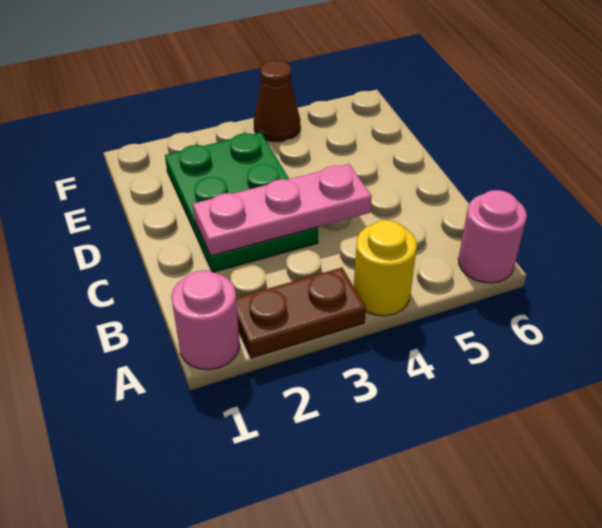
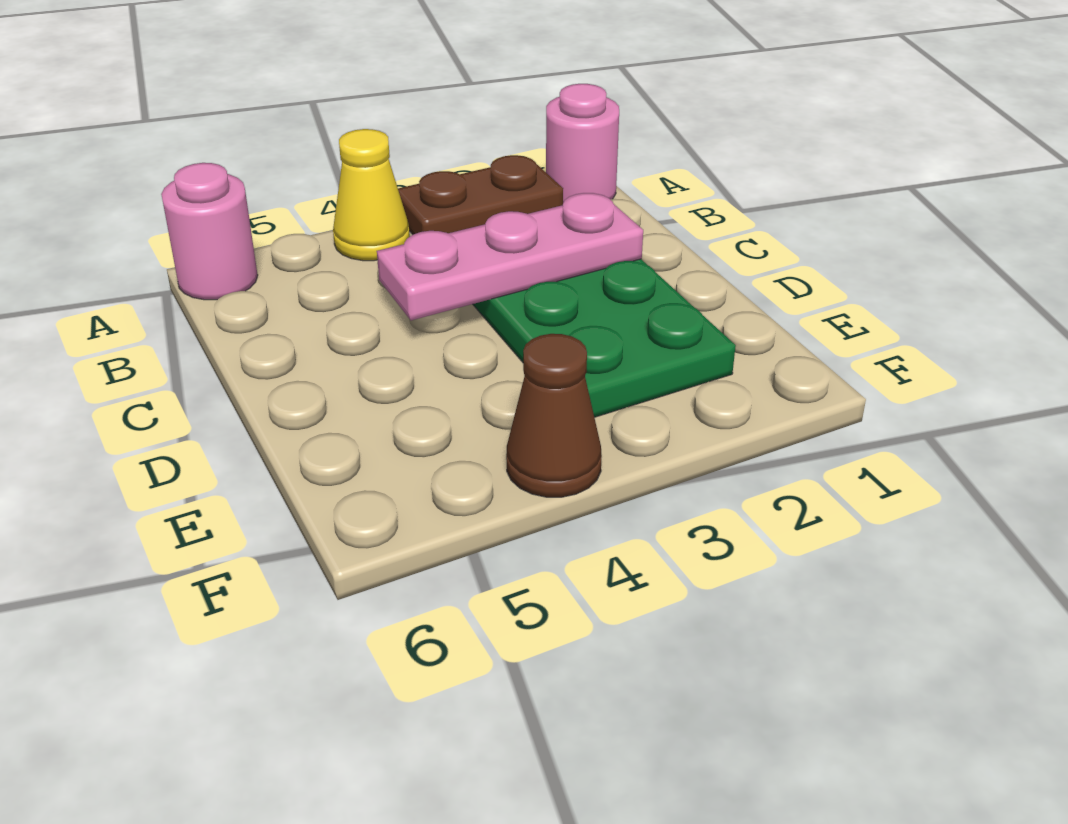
yellow round brick A4 level 1 -> yellow cone A4 level 1

